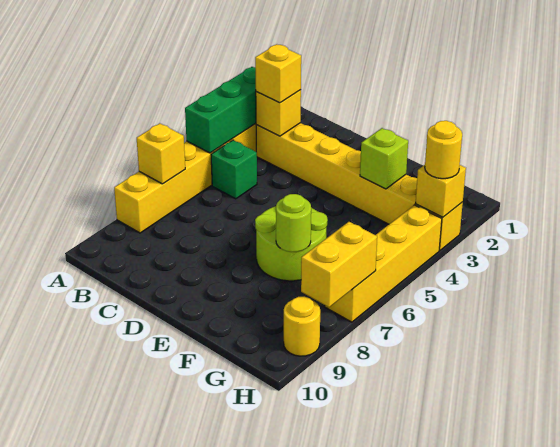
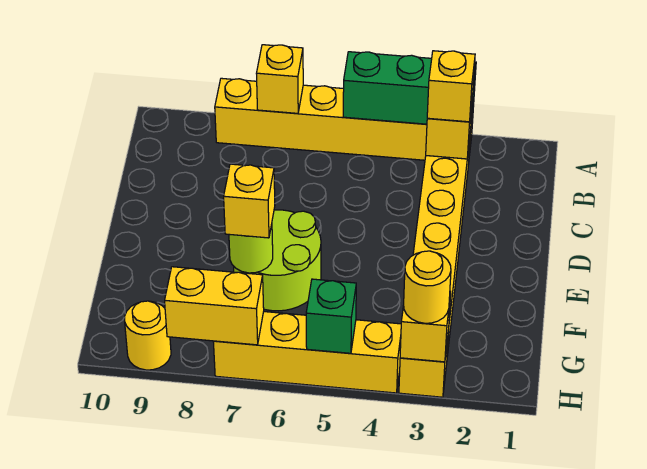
green brick B5 level 1 -> green brick H5 level 2
lime brick F3 level 2 -> none
none -> yellow brick F7 level 3

